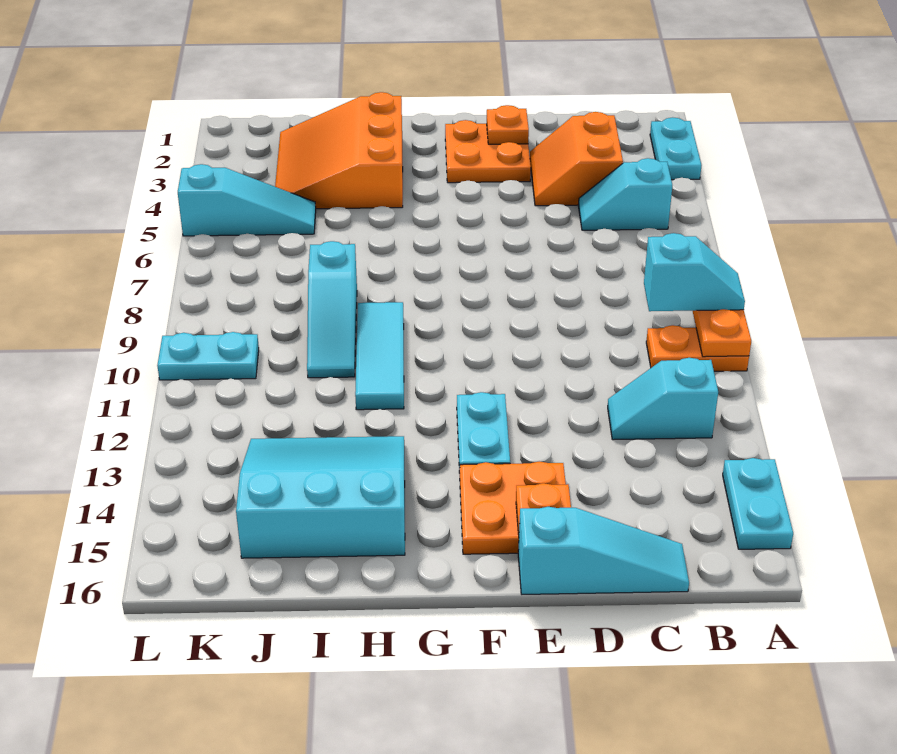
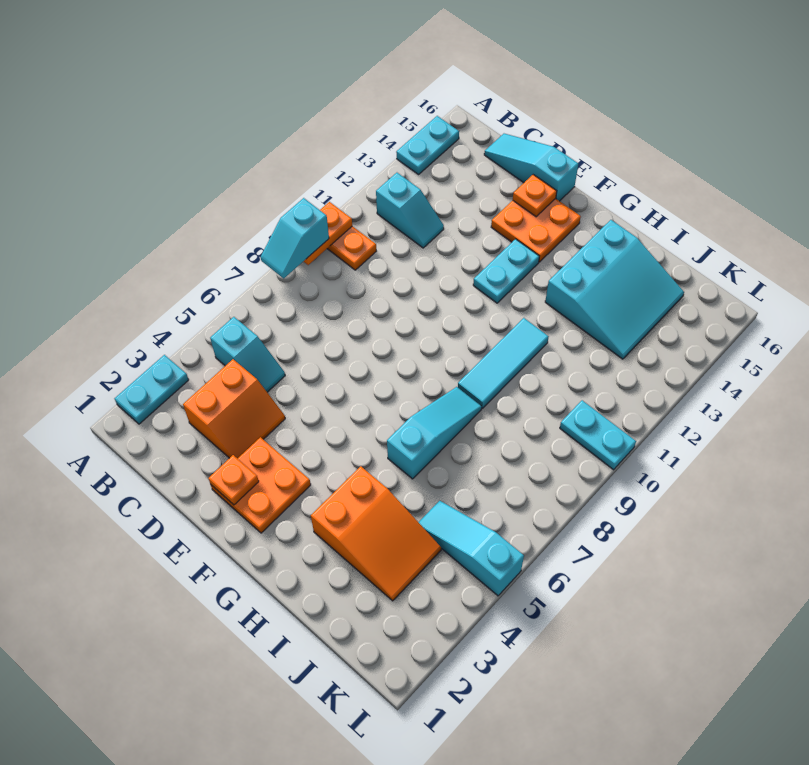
cyan slope A9:B9 level 3 top B -> cyan slope A8:A9 level 3 top 9
orange slope H2:J4 level 1 top H -> orange slope H3:J4 level 1 top H
cyan slope H13:J15 level 1 top 15 -> cyan slope H13:J15 level 1 top H
cyan slope I8:I10 level 1 top 8 -> cyan slope H6:H8 level 1 top 6

